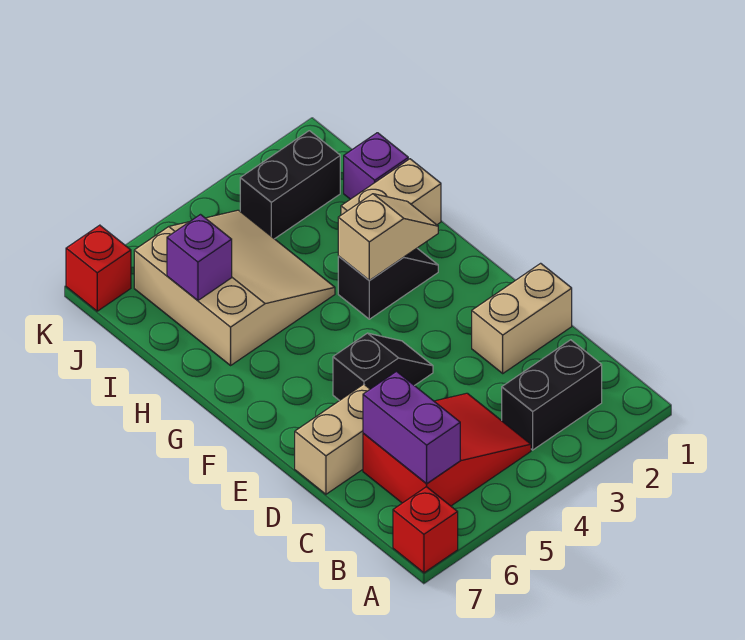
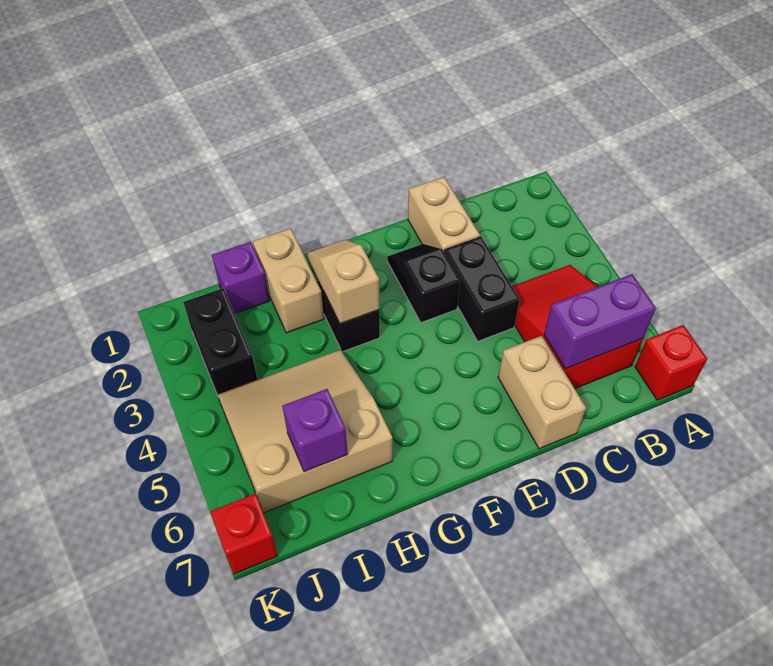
black brick B2:B3 level 1 -> black brick D3:D4 level 1
black slope E4:E5 level 1 top 5 -> black slope E2:E3 level 1 top 3

